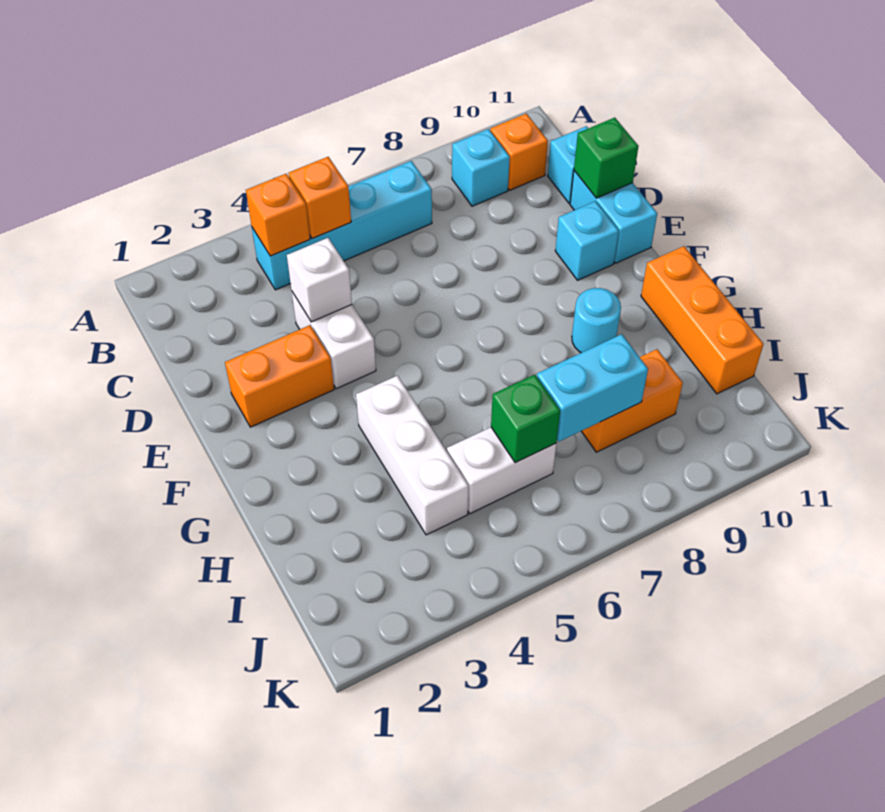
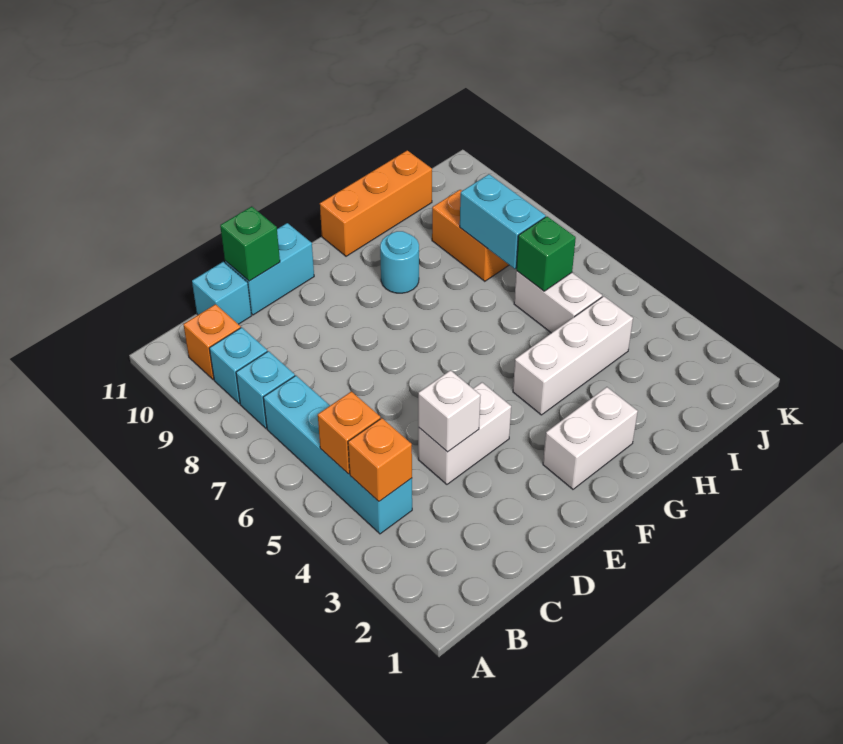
orange brick E2:E3 level 1 -> none
cyan brick E10 level 1 -> cyan brick B8 level 1
none -> white brick F2:G2 level 1

